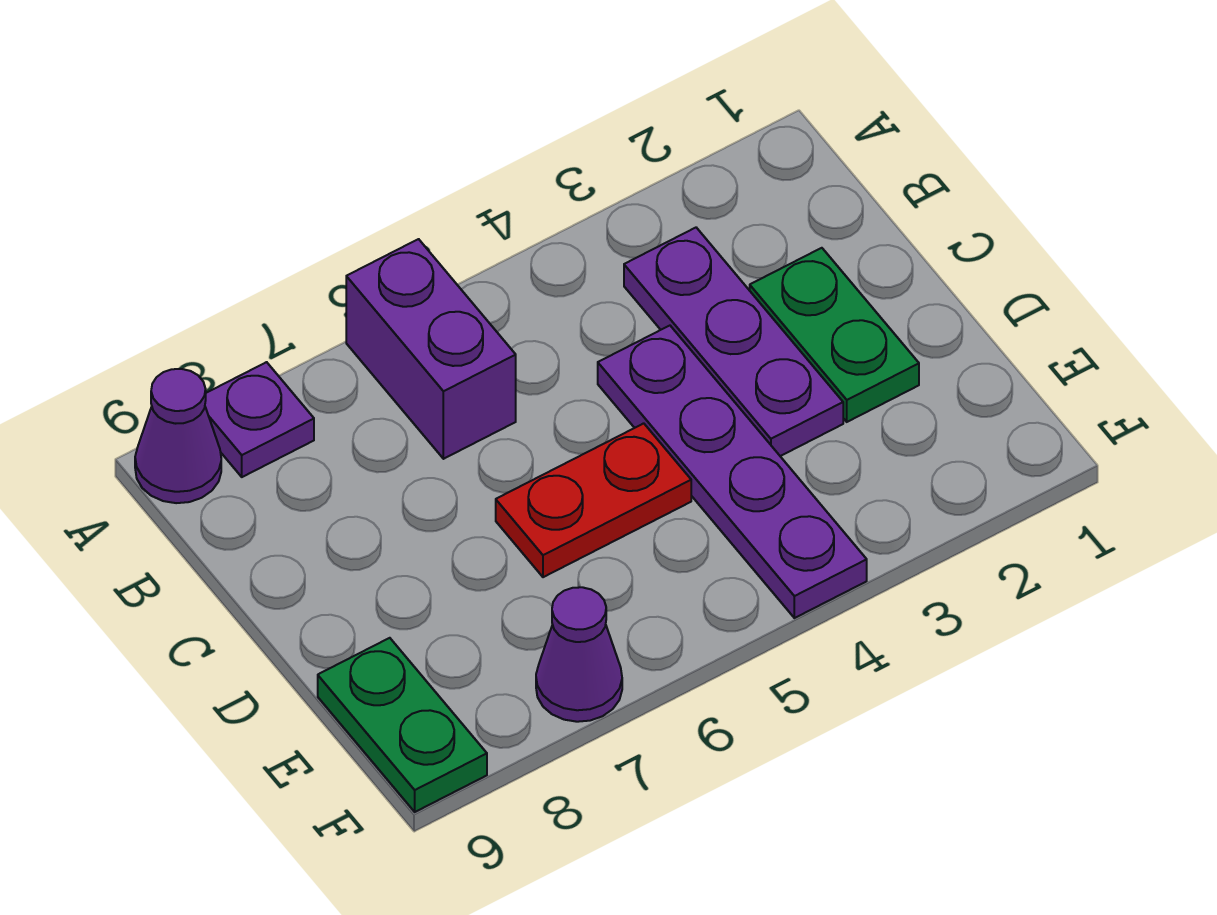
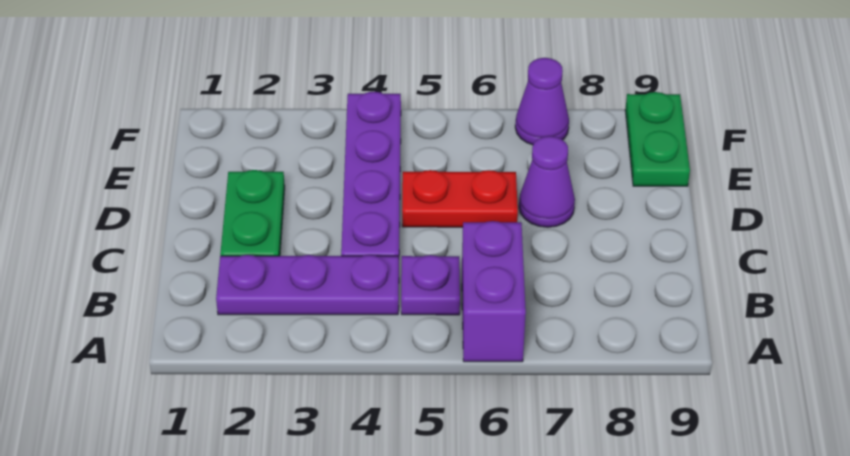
purple plate A8 level 1 -> purple plate B5 level 1
purple cone A9 level 1 -> purple cone D7 level 1
purple plate B3:D3 level 1 -> purple plate B2:B4 level 1

